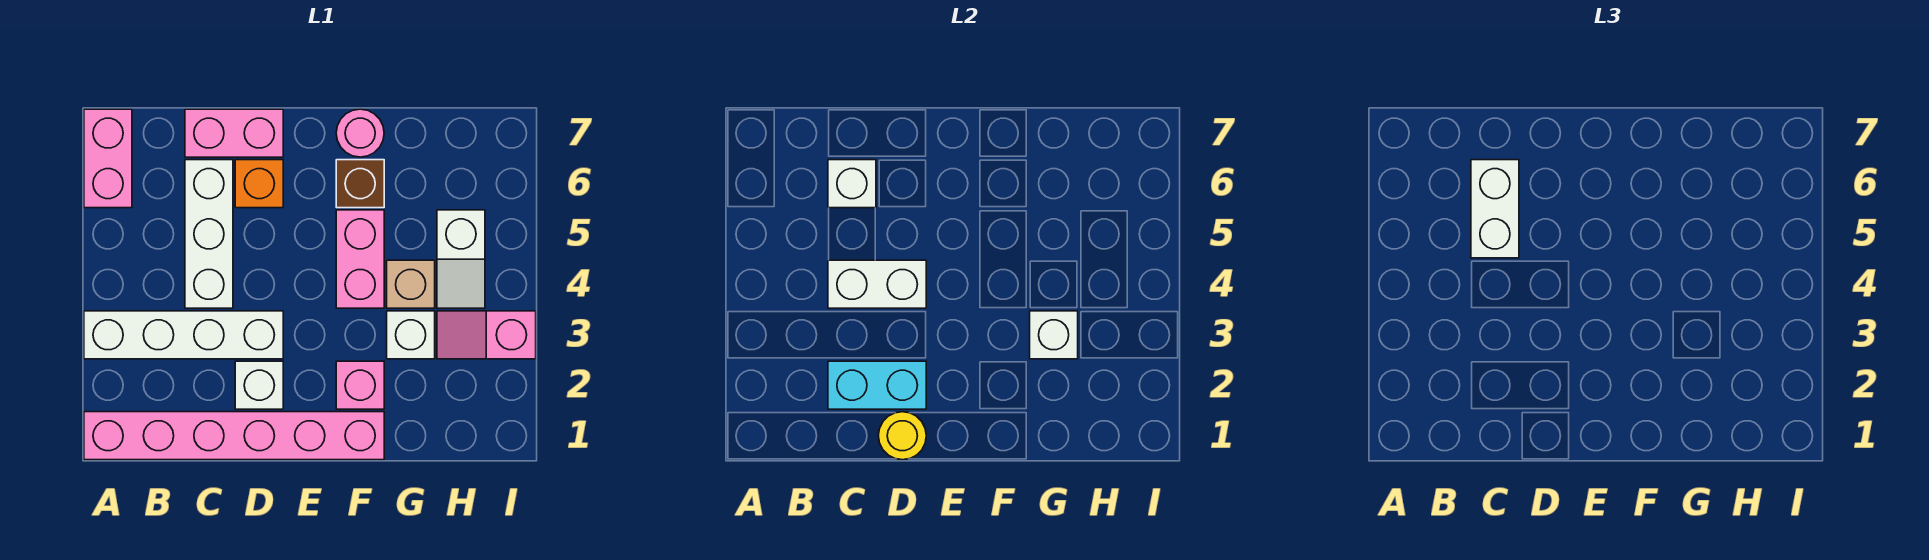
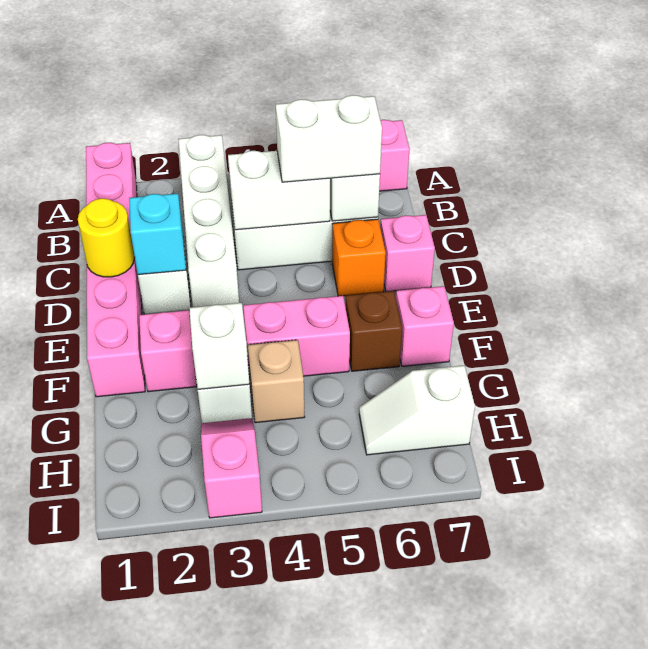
cyan brick C2:D2 level 2 -> cyan brick D2 level 2
white brick C4:D4 level 2 -> white brick C4:C5 level 2
pink brick C7:D7 level 1 -> pink brick D7 level 1
pink round brick F7 level 1 -> pink brick F7 level 1
white slope H4:H5 level 1 top 5 -> white slope H6:H7 level 1 top 7

